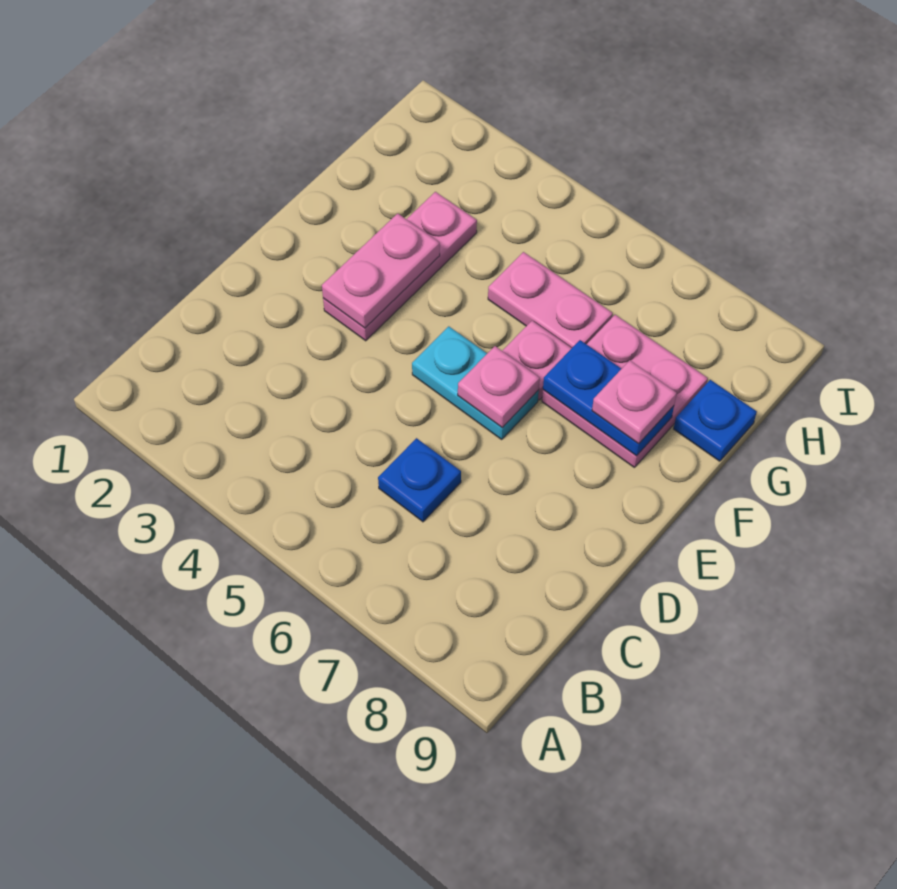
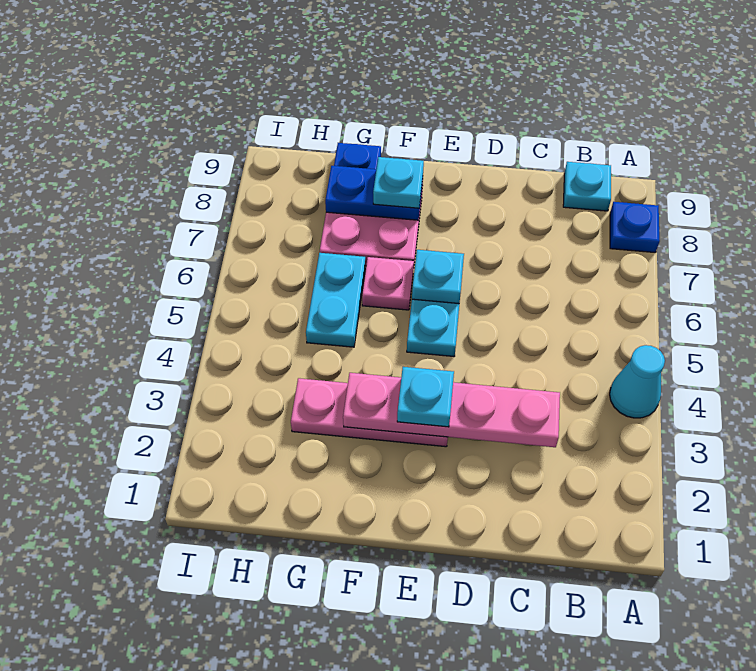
none -> cyan cone A4 level 1
none -> cyan plate B9 level 1
blue plate C6 level 1 -> blue plate A8 level 1
pink plate E3:F3 level 2 -> pink plate C3:F3 level 2
none -> cyan plate E3 level 3
pink plate E6 level 2 -> cyan plate E6 level 2
blue plate F7:F8 level 2 -> blue plate F8:G8 level 2
pink plate F8 level 3 -> cyan plate F8 level 3
pink plate G5:G6 level 1 -> cyan plate G5:G6 level 1

